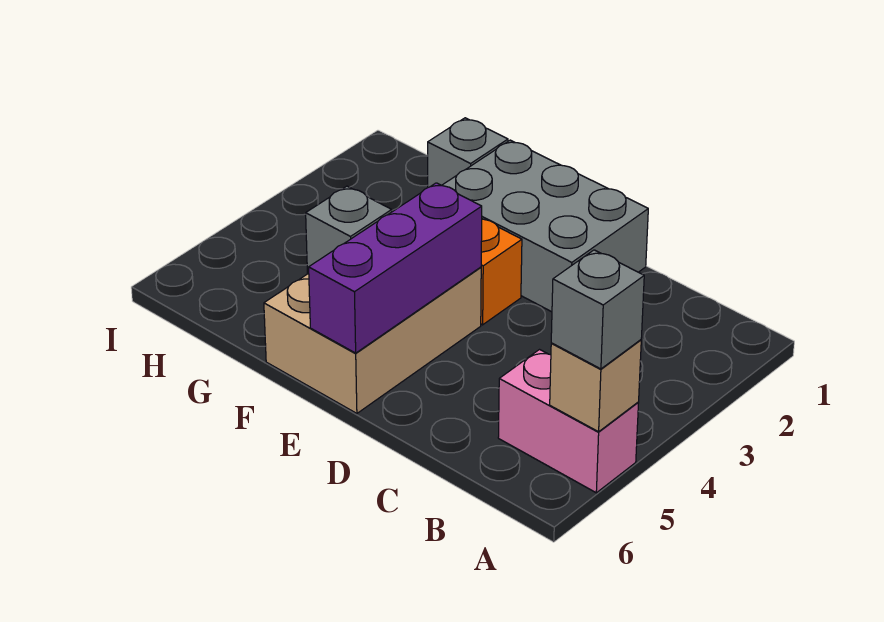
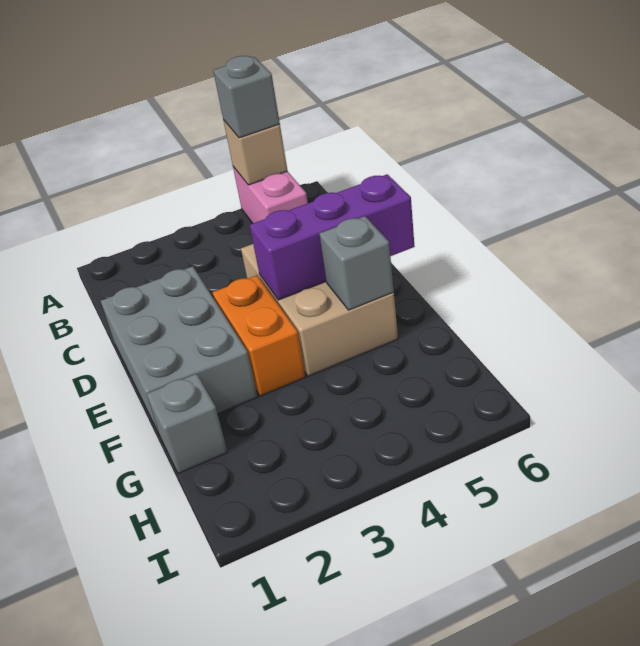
tan brick E4:F6 level 1 -> tan brick D4:F5 level 1

